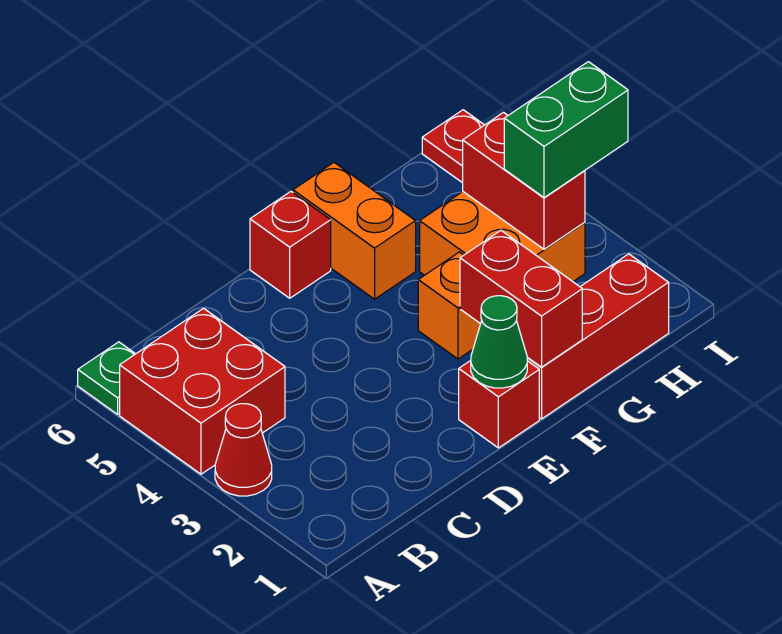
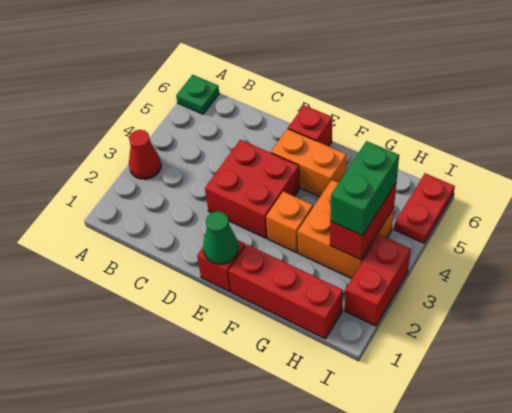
red brick A4:B5 level 1 -> red brick D3:E4 level 1
red brick F1:F2 level 2 -> red brick I2:I3 level 1
orange brick F5:F6 level 1 -> orange brick E5:F5 level 1
green brick H3:I3 level 3 -> green brick H3:H4 level 3

